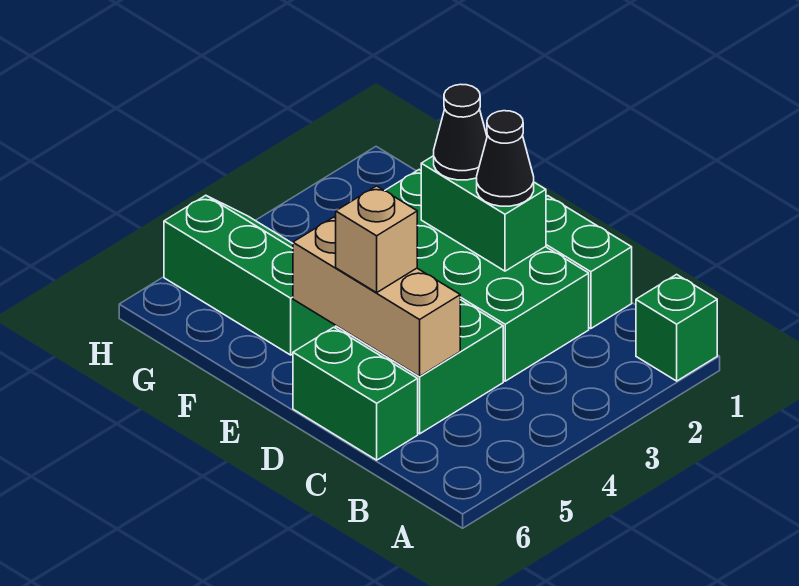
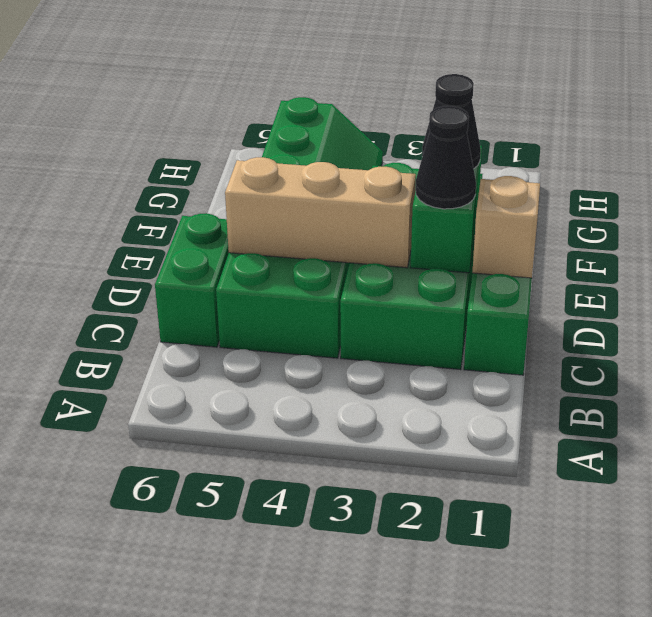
green brick A1 level 1 -> none
tan brick C5:E5 level 2 -> tan brick D3:D5 level 2
tan brick D5 level 3 -> tan brick D1 level 2

